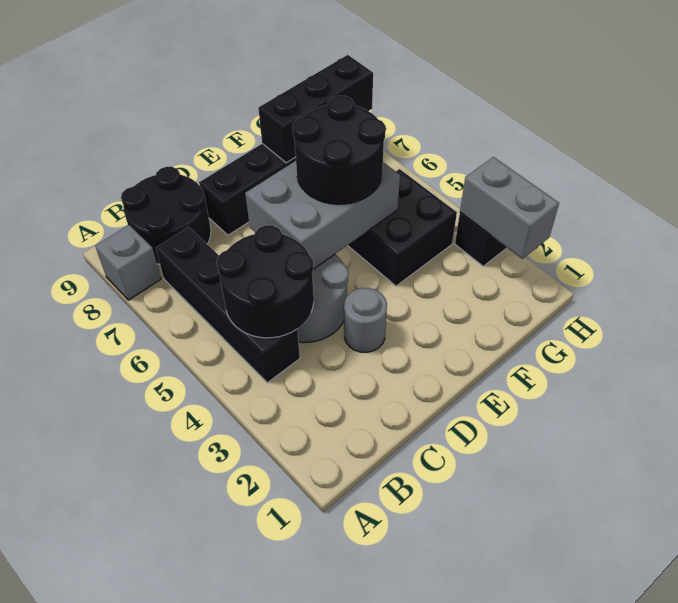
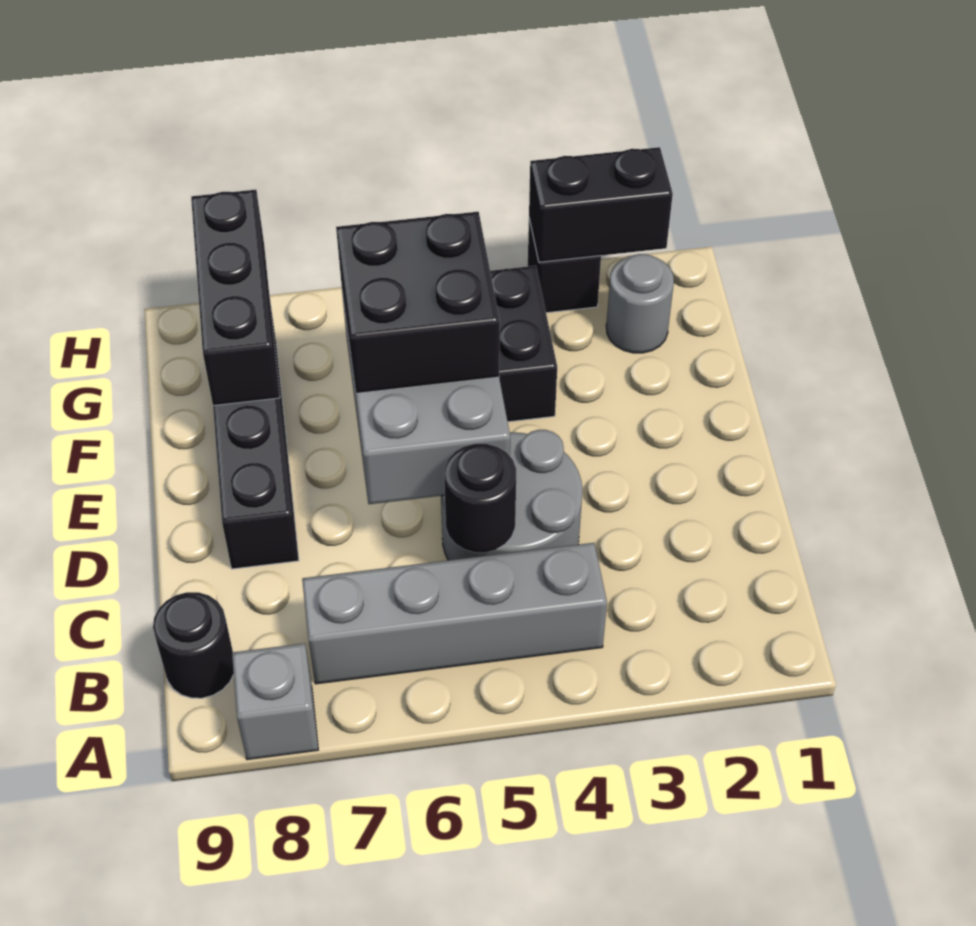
black brick B4:B7 level 1 -> grey brick B4:B7 level 1
black round brick B4:C5 level 2 -> black round brick C5 level 2
black round brick B8:C9 level 1 -> black round brick B9 level 1
grey round brick D3 level 1 -> grey round brick G2 level 1
black round brick E5:F6 level 3 -> black brick E5:F6 level 3
grey brick H2:H3 level 2 -> black brick H2:H3 level 2

